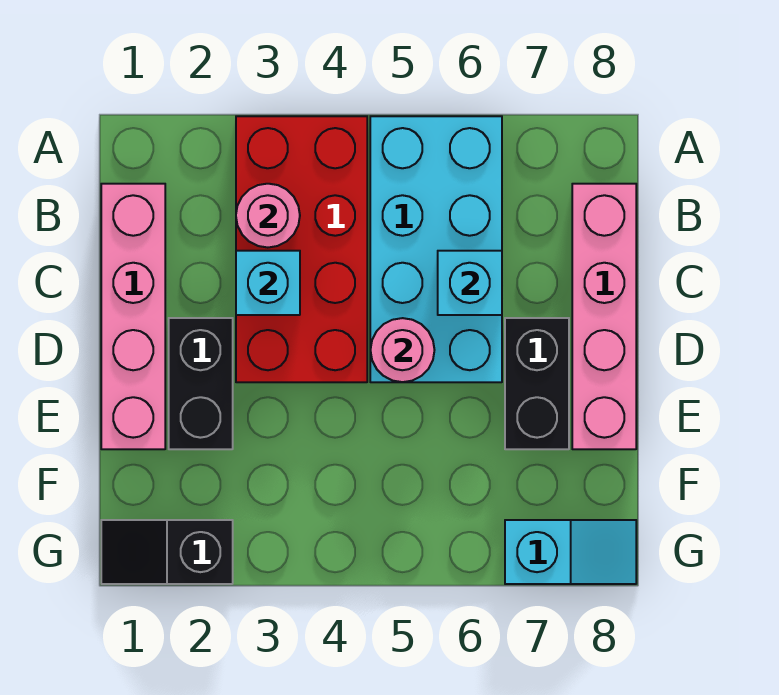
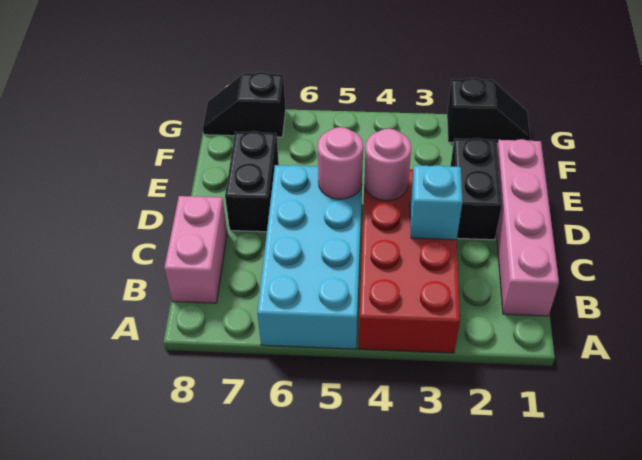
pink round brick B3 level 2 -> pink round brick D4 level 2
pink brick B8:E8 level 1 -> pink brick B8:C8 level 1
cyan brick C6 level 2 -> none
cyan slope G7:G8 level 1 top 7 -> black slope G7:G8 level 1 top 7

